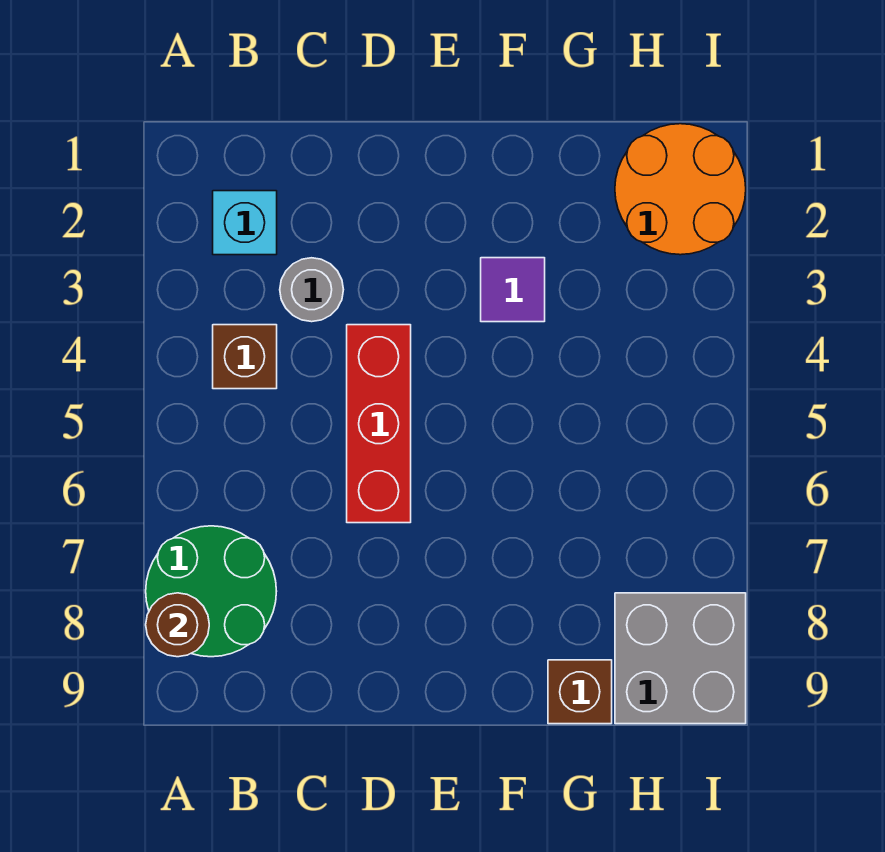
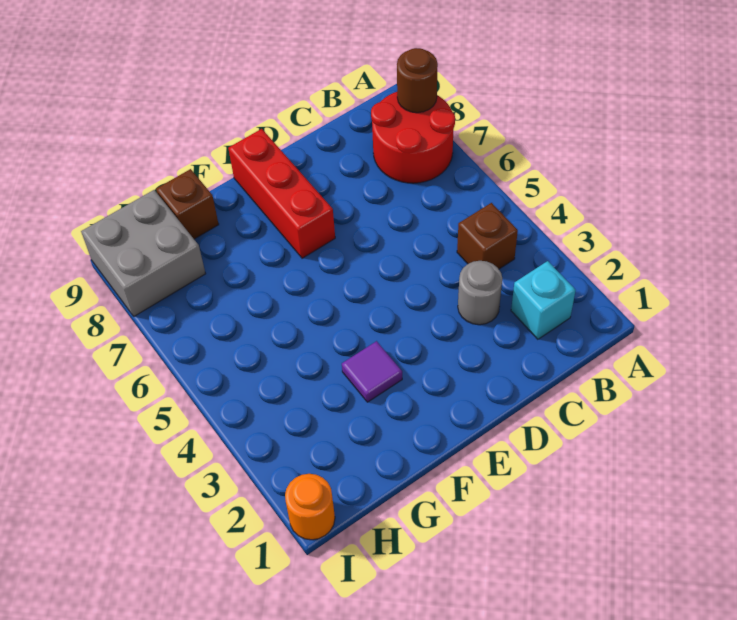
green round brick A7:B8 level 1 -> red round brick A7:B8 level 1
red brick D4:D6 level 1 -> red brick E7:E9 level 1
orange round brick H1:I2 level 1 -> orange round brick I1 level 1

